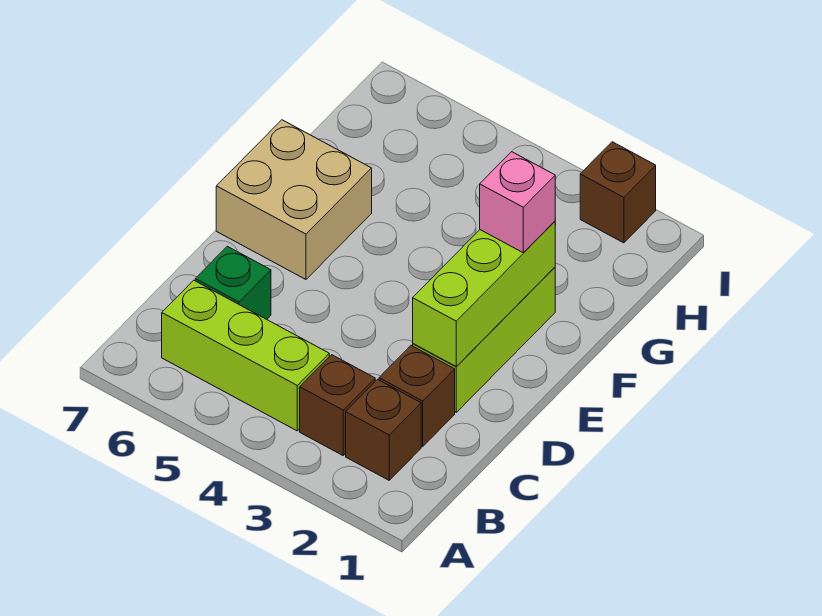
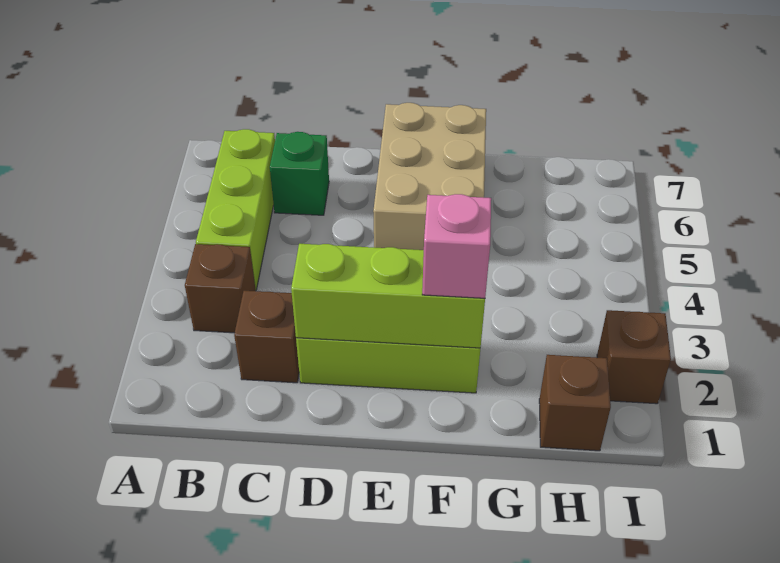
brown brick B2 level 1 -> brown brick H1 level 1
tan brick E6:F7 level 1 -> tan brick E5:F7 level 1

